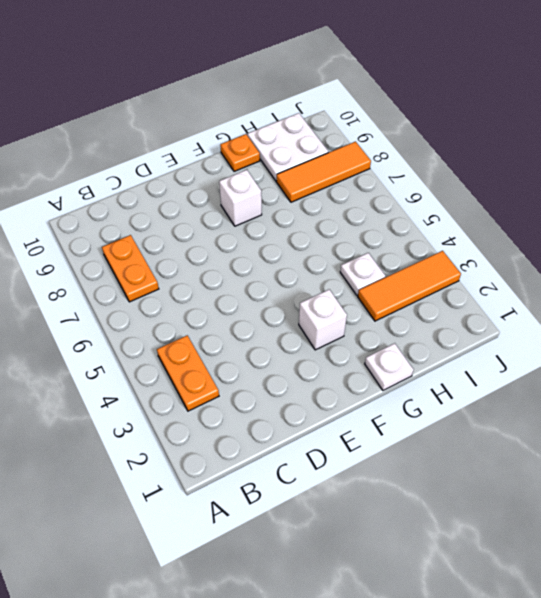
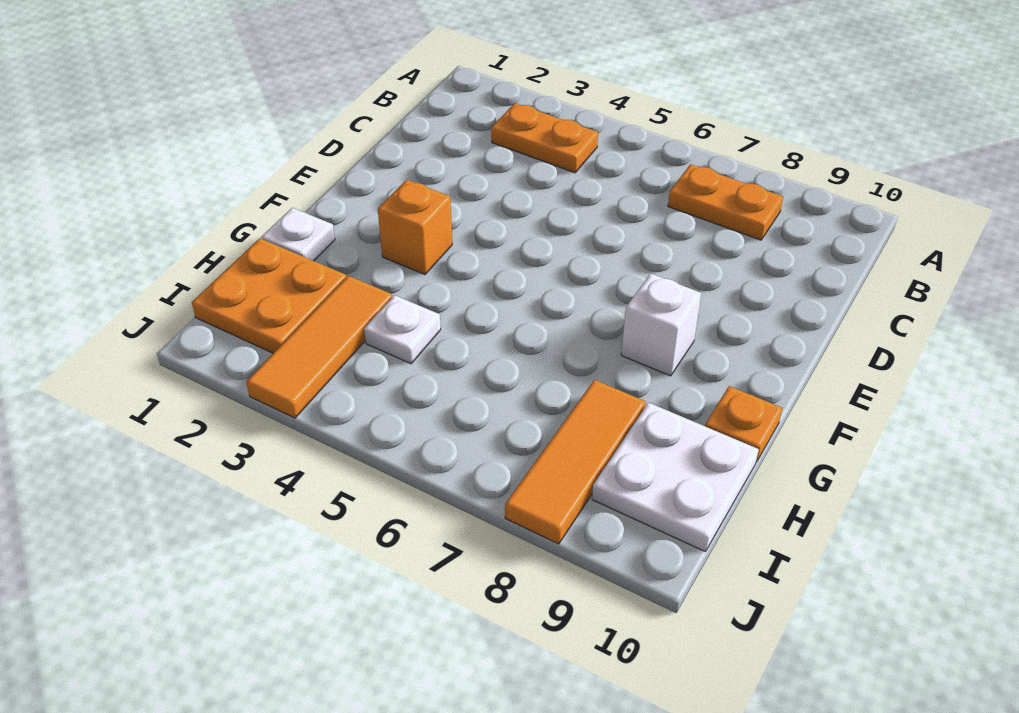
white brick F3 level 1 -> orange brick F3 level 1
none -> orange plate H1:I2 level 1

